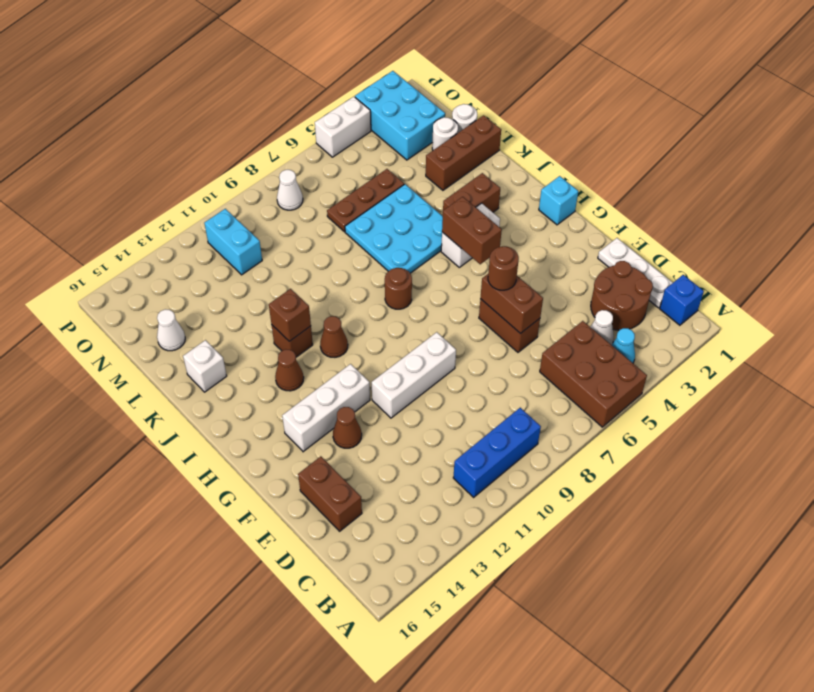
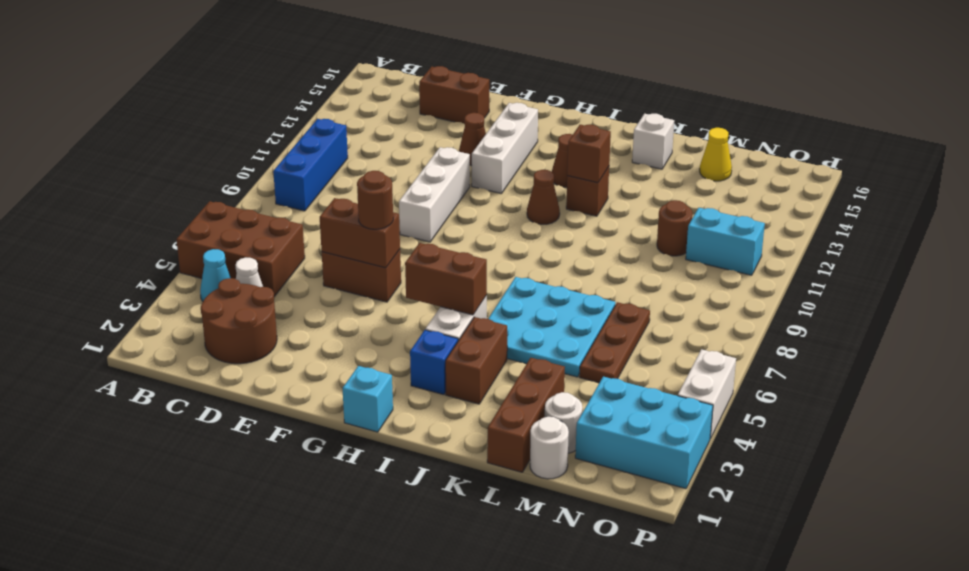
blue brick B1 level 1 -> blue brick I3 level 1
white plate C1:E1 level 1 -> none
brown round brick I8 level 1 -> brown round brick M11 level 1
white cone M15 level 1 -> yellow cone M15 level 1
white cone O8 level 1 -> none

